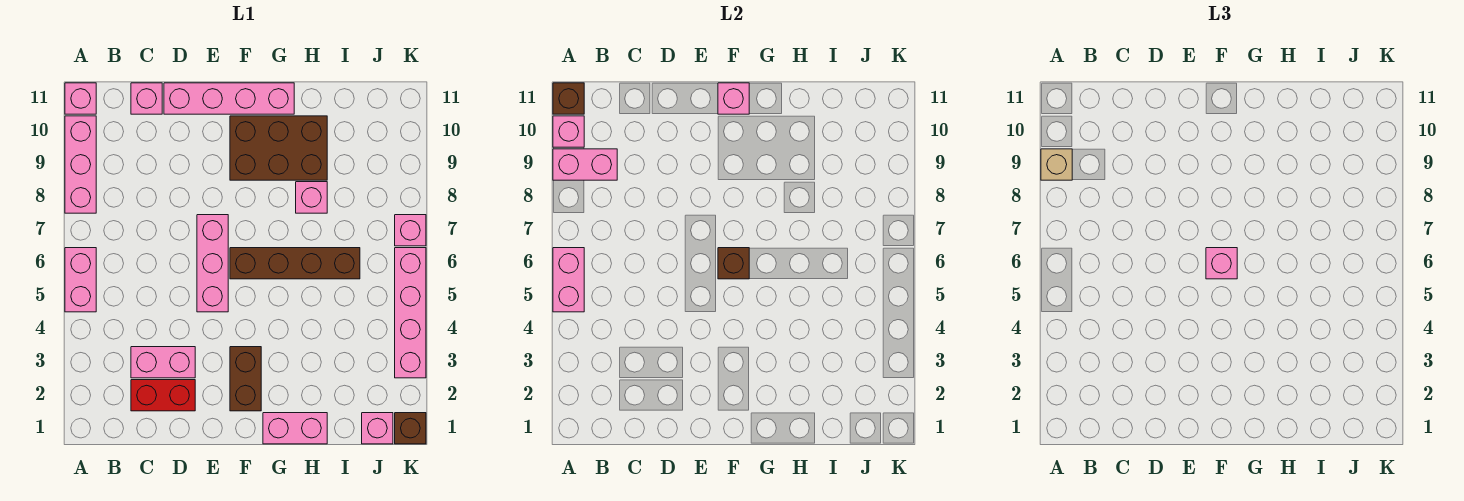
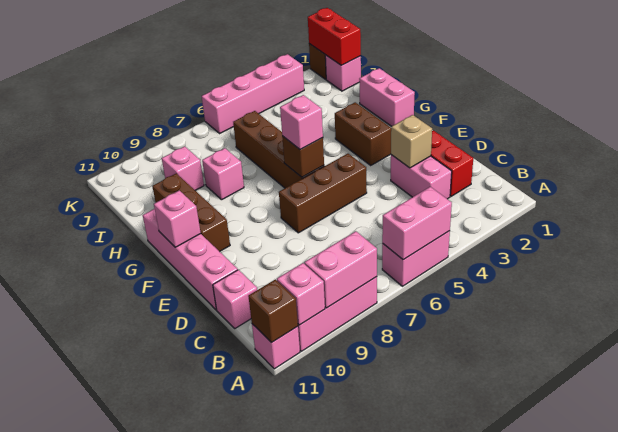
pink brick A9:B9 level 2 -> pink brick A8:A9 level 2
tan brick A9 level 3 -> tan brick D3 level 2
pink brick E5:E7 level 1 -> brown brick E5:E7 level 1
brown brick F2:F3 level 1 -> brown brick F3:G3 level 1
brown brick F9:H10 level 1 -> brown brick F10:H10 level 1
none -> red brick J1:K1 level 2
pink brick K7 level 1 -> pink brick I9 level 1

